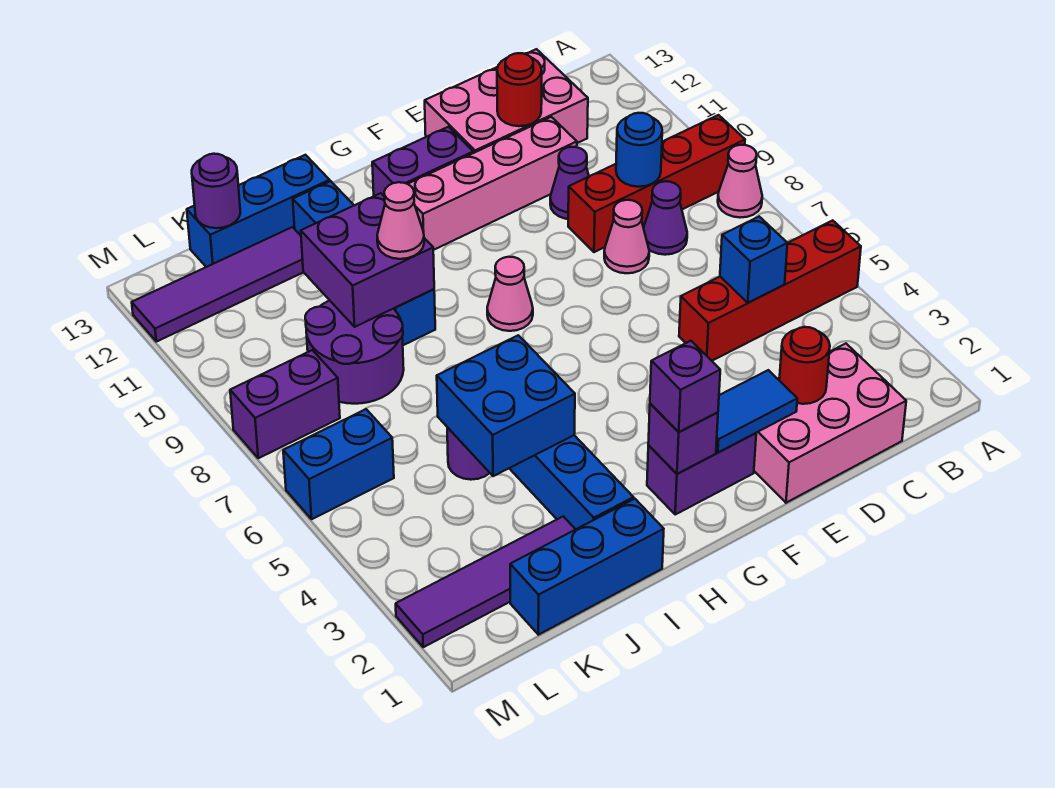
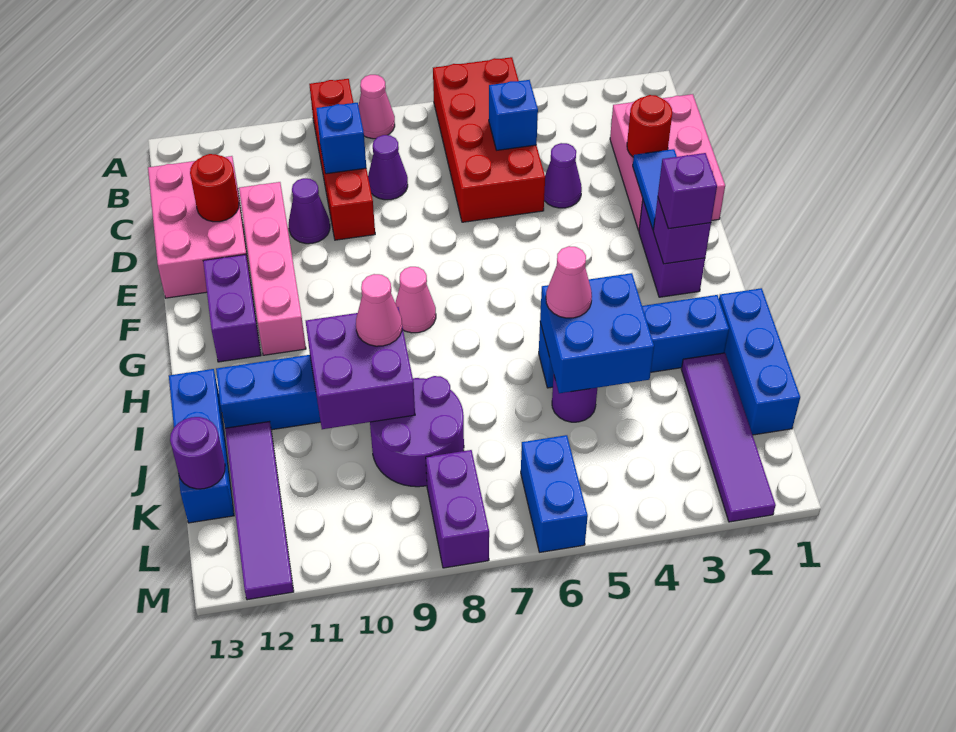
red brick A5:D5 level 1 -> red brick A5:D6 level 1
blue round brick C9 level 2 -> blue brick C9 level 2
none -> purple cone D4 level 1
pink cone D8 level 1 -> pink cone I5 level 3

